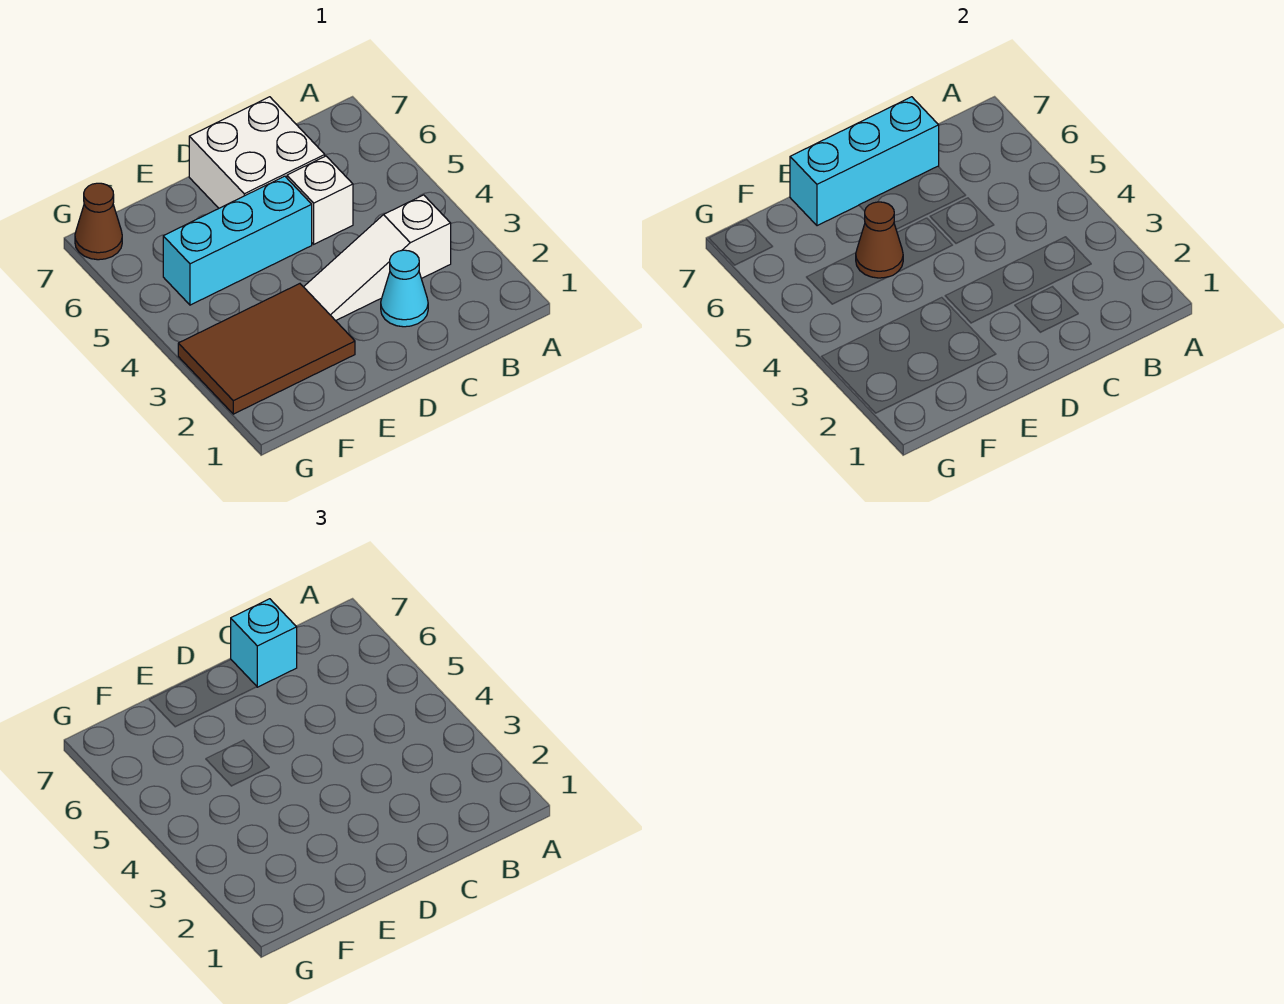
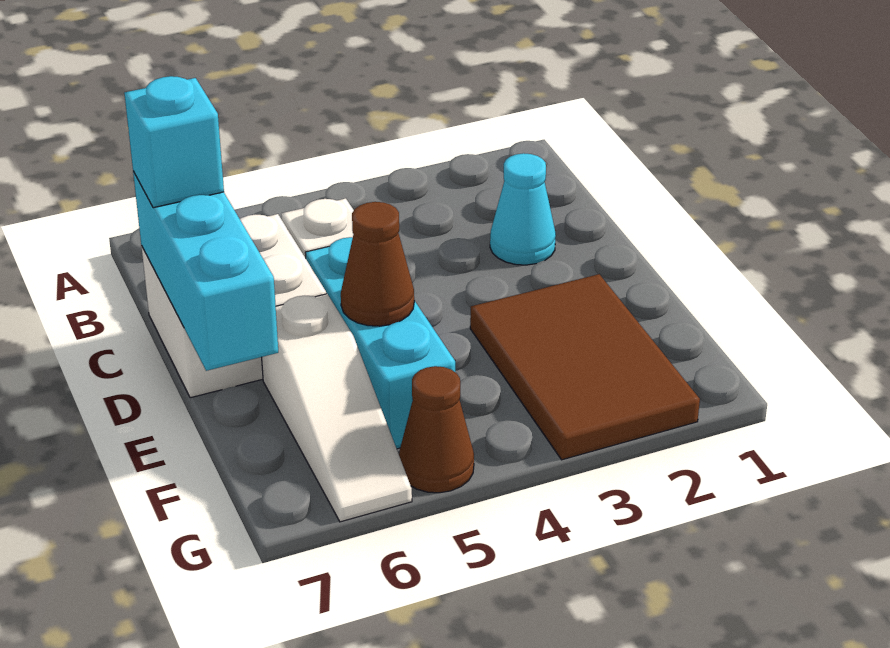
white slope B3:D3 level 1 top B -> white slope E6:G6 level 1 top E
brown cone G7 level 1 -> brown cone G5 level 1

